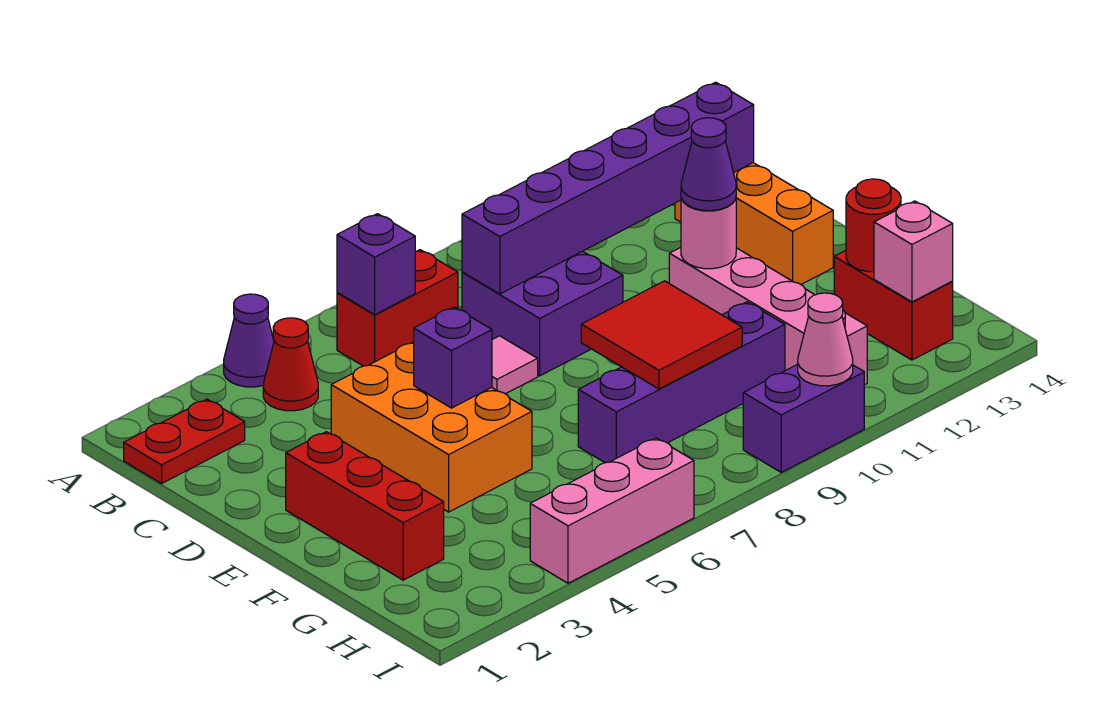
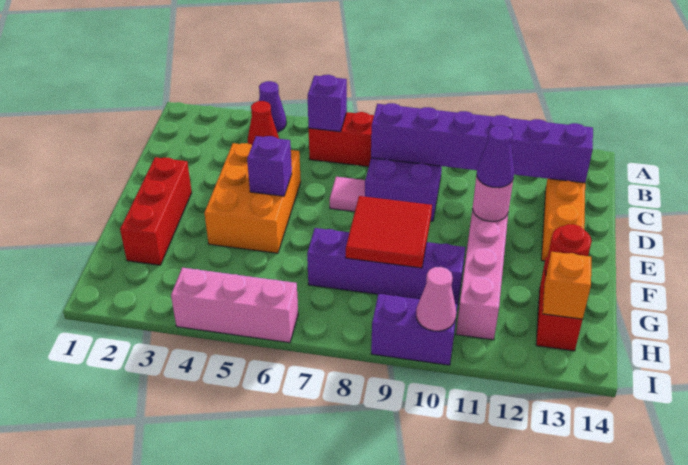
red plate B1:B2 level 1 -> none
pink brick H13 level 2 -> orange brick H13 level 2

